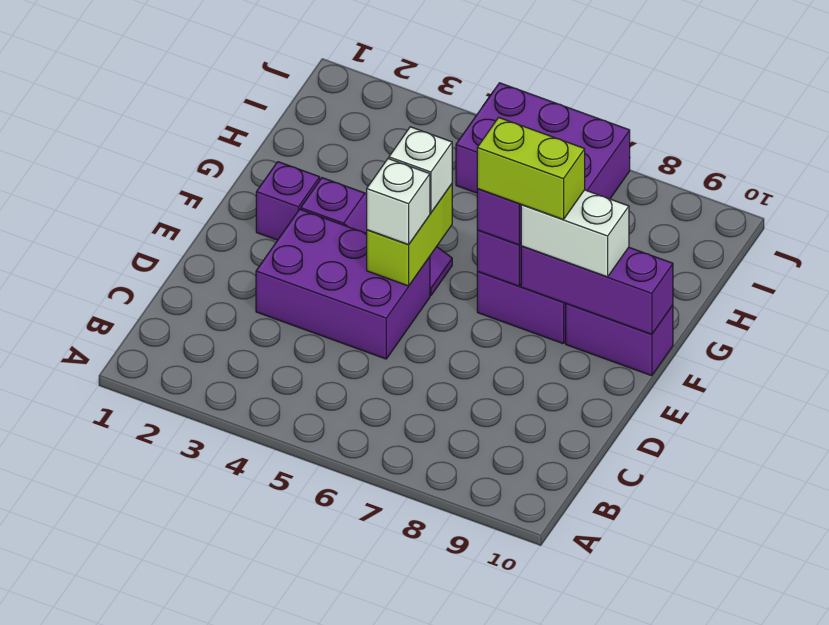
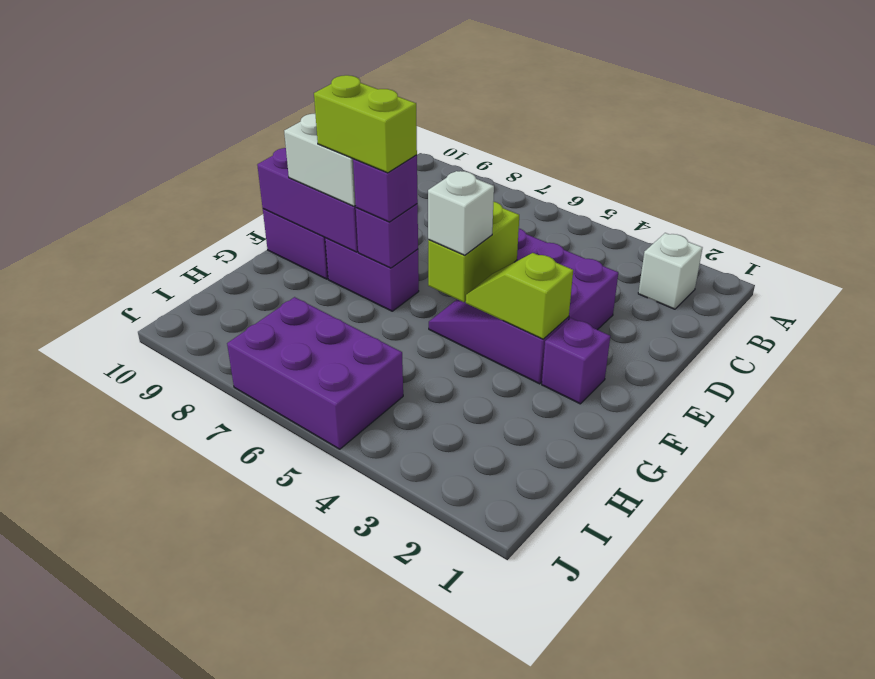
white brick E5 level 3 -> white brick B2 level 1
none -> lime slope F3:F4 level 2 top 3

